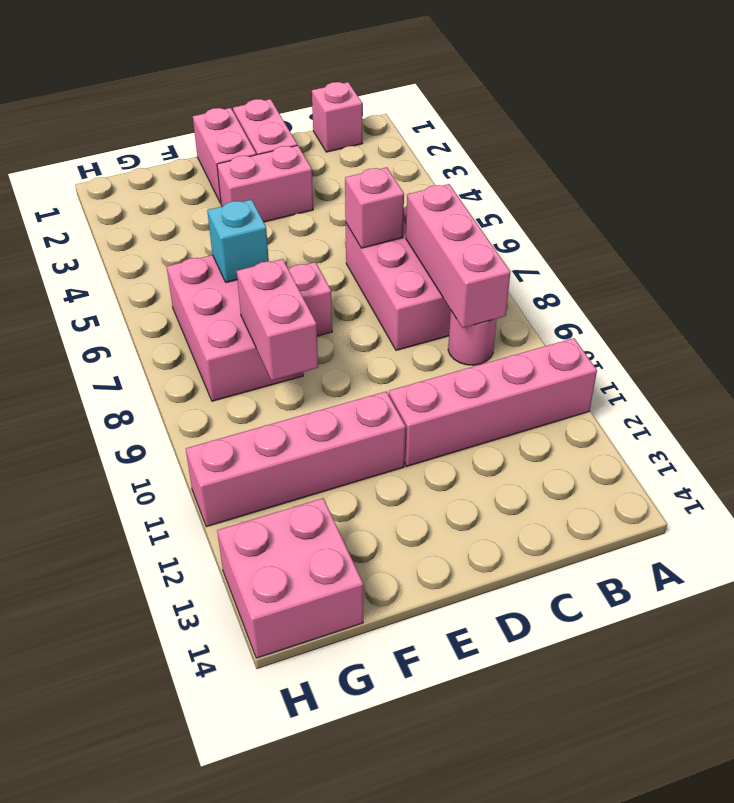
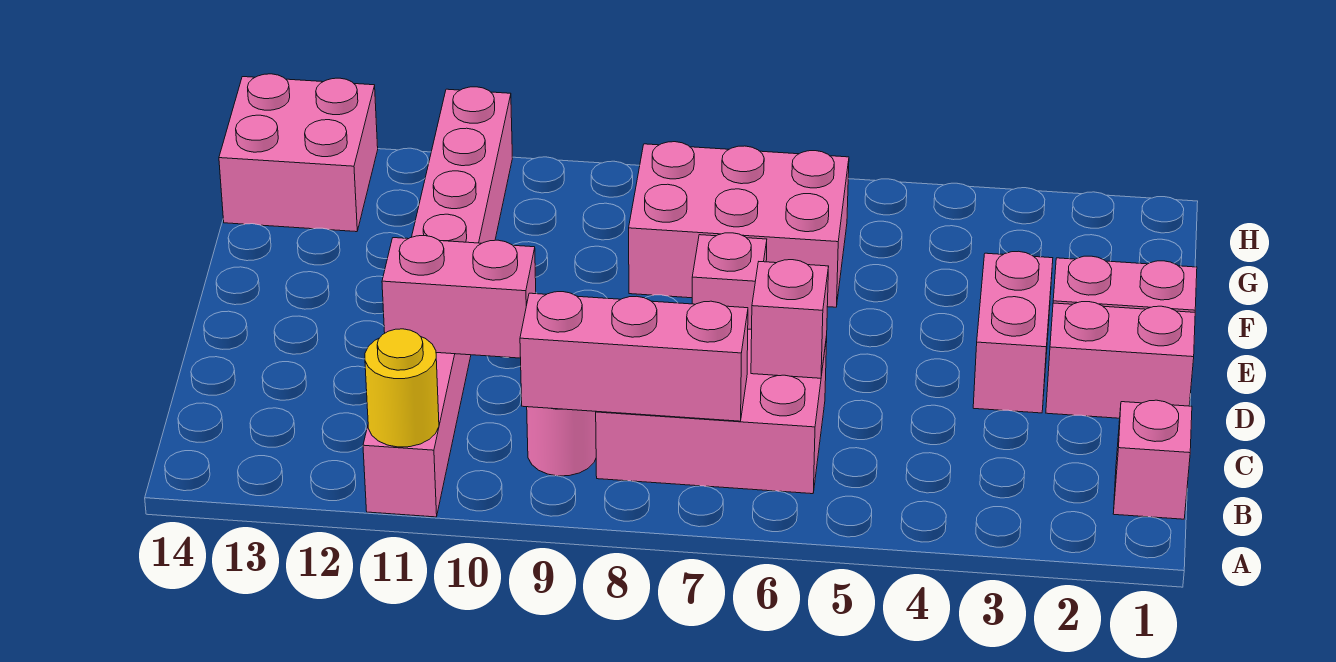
none -> yellow round brick A11 level 2
cyan brick F6 level 2 -> none
pink brick F8:F9 level 2 -> pink brick C10:C11 level 2

